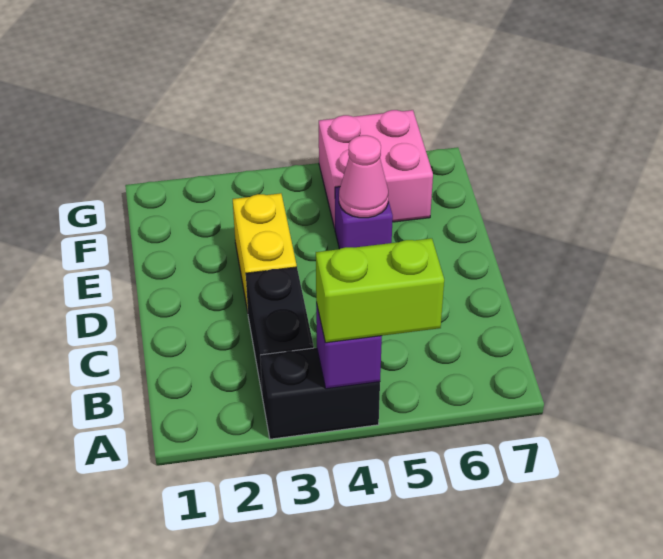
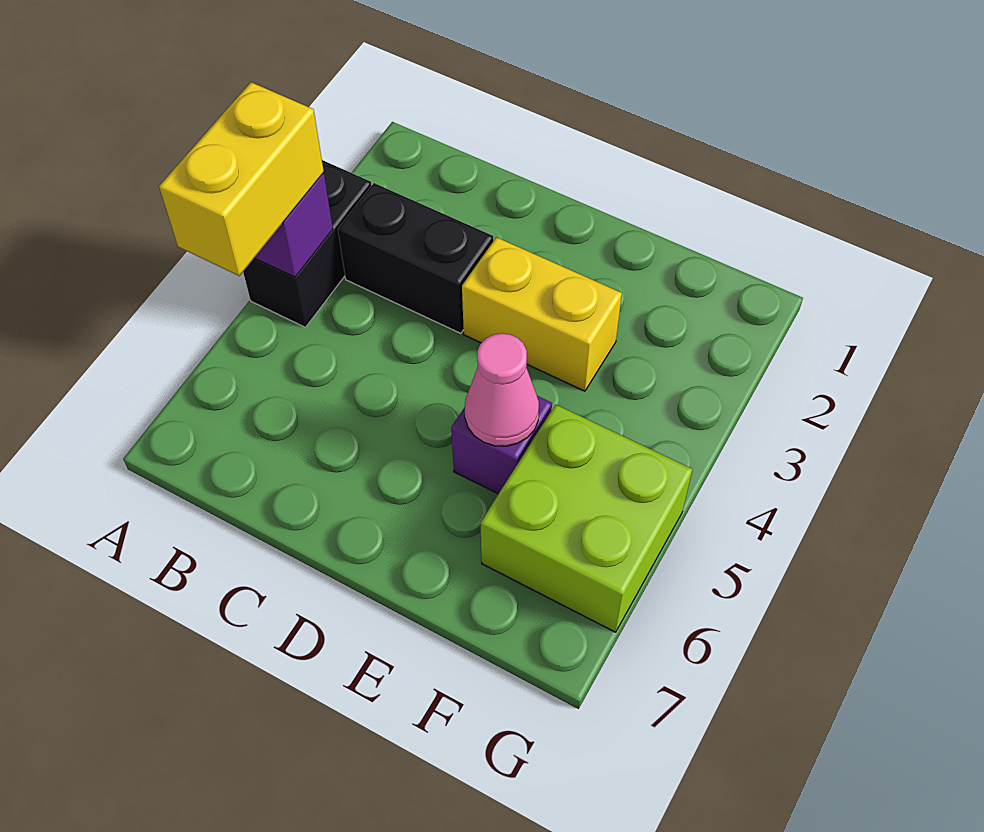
lime brick A4:A5 level 3 -> yellow brick A4:A5 level 3
pink brick F5:G6 level 1 -> lime brick F5:G6 level 1

